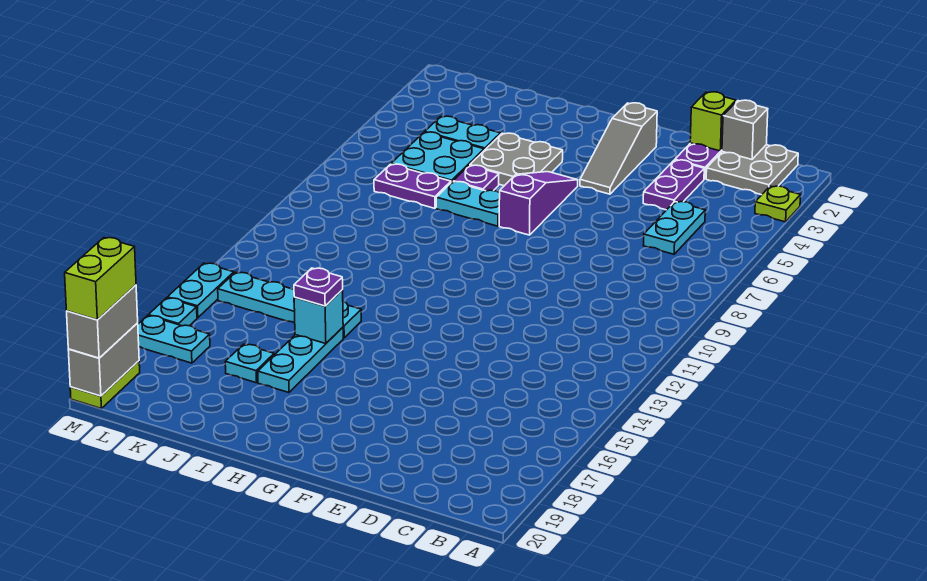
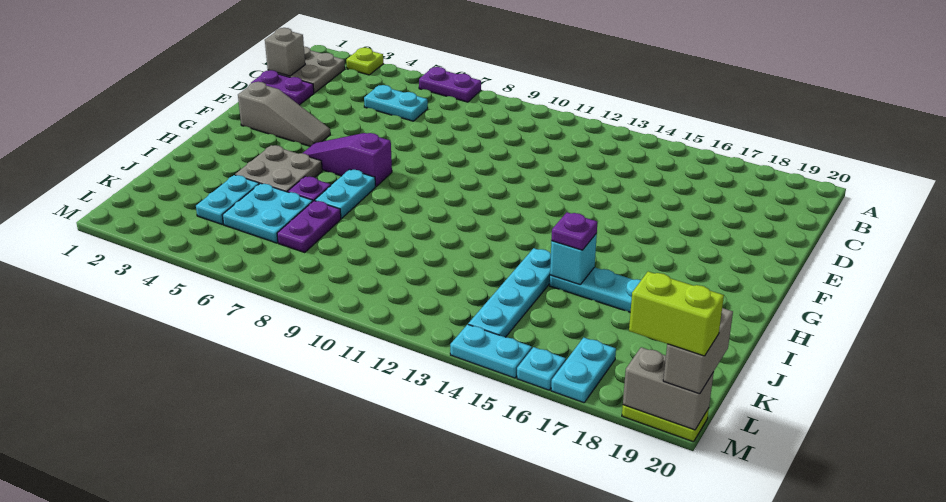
lime brick D1 level 2 -> none
purple plate D3:D4 level 1 -> purple plate A6:A7 level 1
cyan plate J17 level 1 -> none
grey brick M19:M20 level 3 -> grey brick L20:M20 level 3

